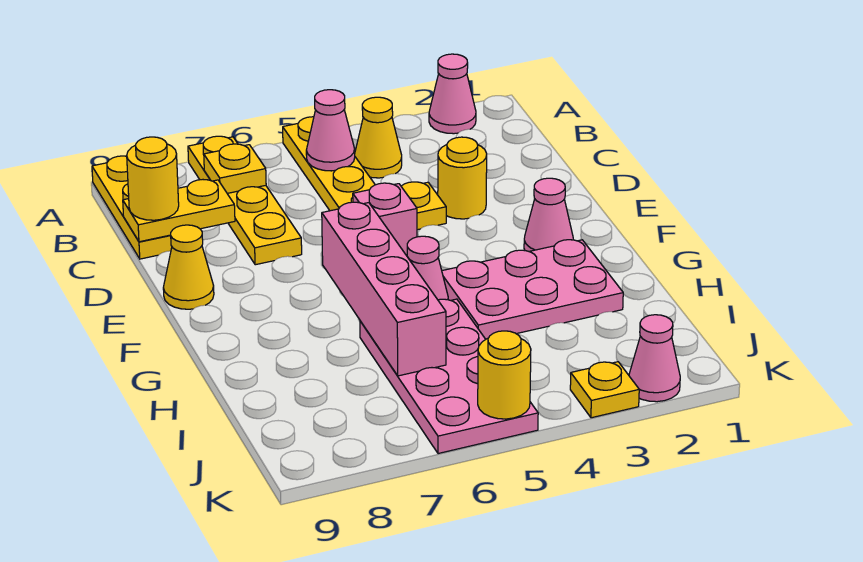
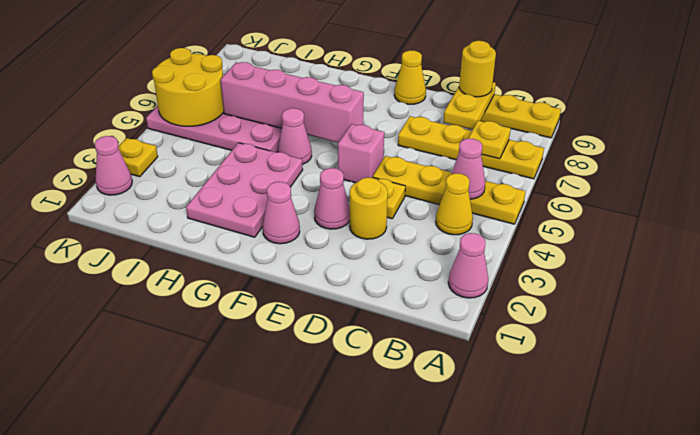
none -> pink cone E3 level 1
yellow round brick K5 level 2 -> yellow round brick J5:K6 level 2

